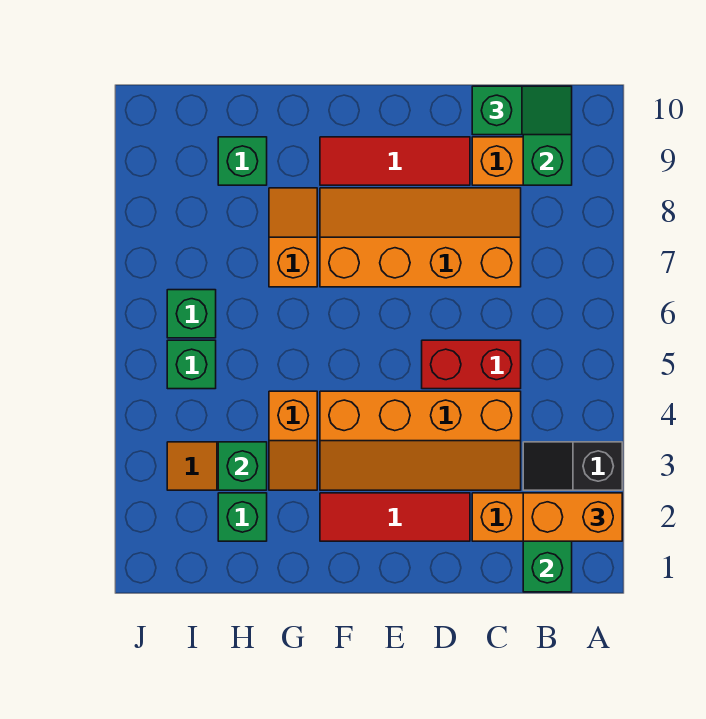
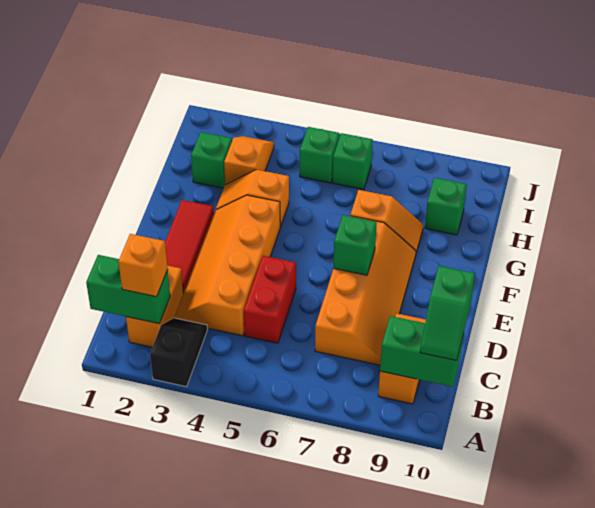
orange brick A2:B2 level 3 -> orange brick B2 level 3
red tile D9:F9 level 1 -> none
green brick H3 level 2 -> green brick E7 level 2

